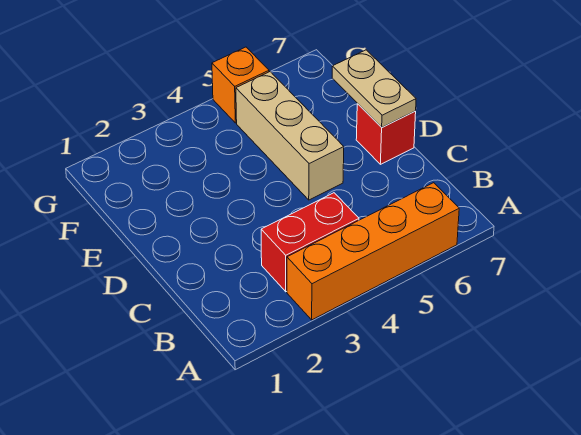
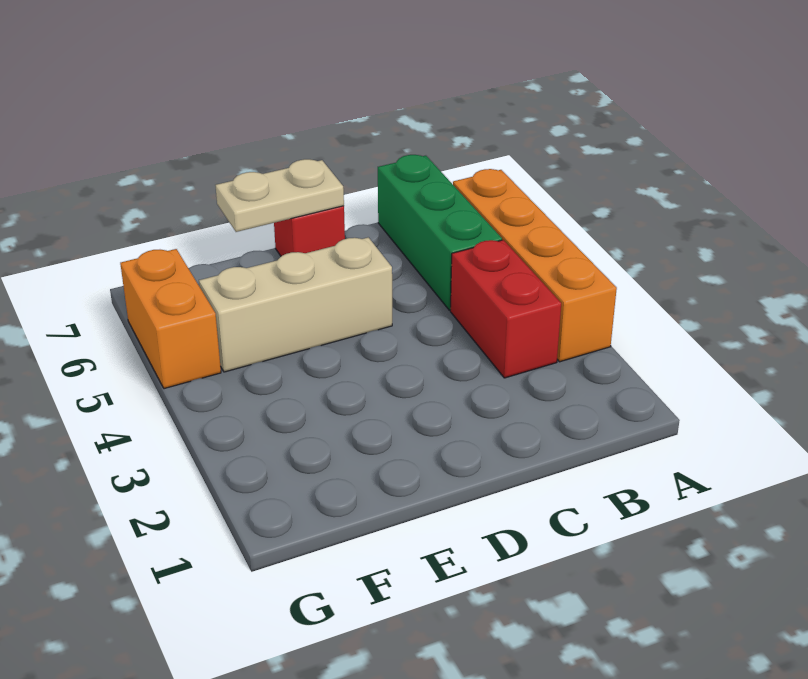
none -> green brick B5:B7 level 1
orange brick G5 level 1 -> orange brick G5:G6 level 1

